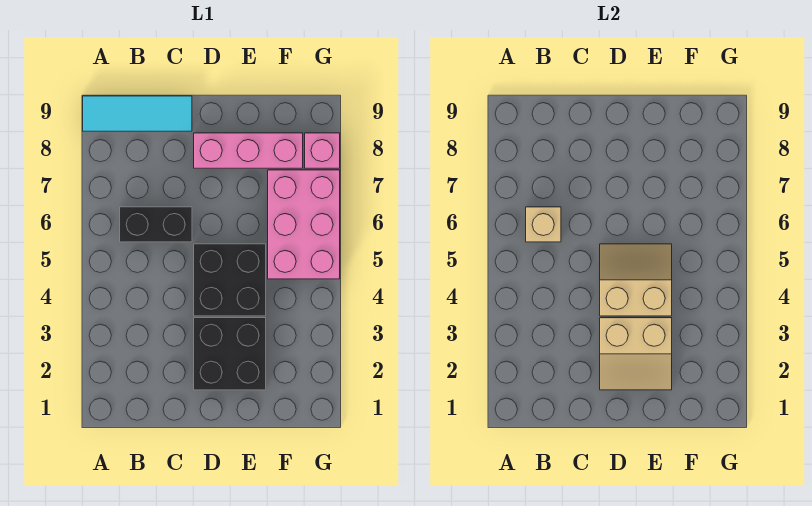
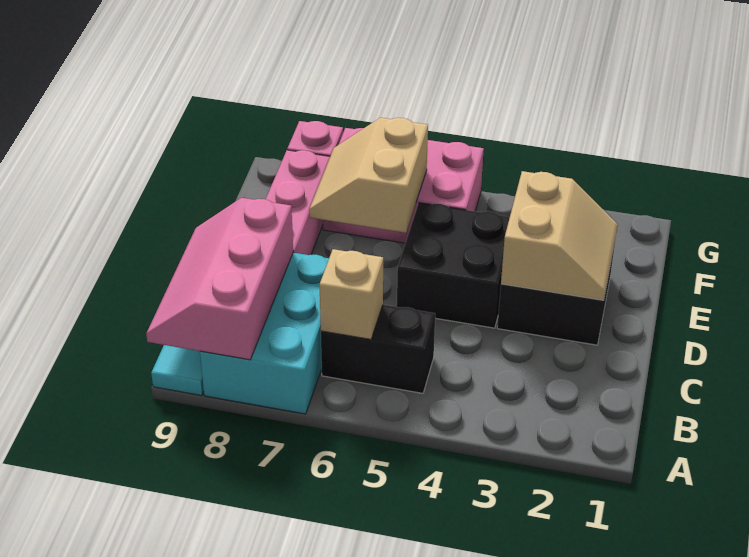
none -> cyan brick A7:C8 level 1
none -> pink slope A8:C9 level 2 top 8
black brick B6:C6 level 1 -> black brick B5:B6 level 1
tan slope D4:E5 level 2 top 4 -> tan slope E6:F7 level 2 top 6

